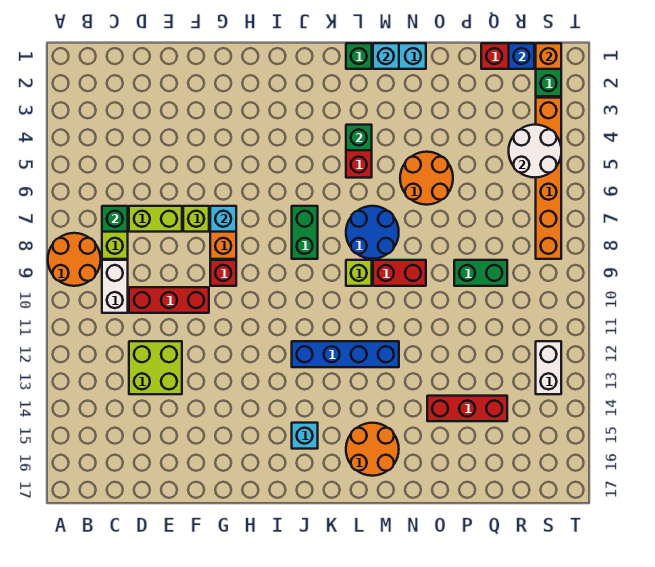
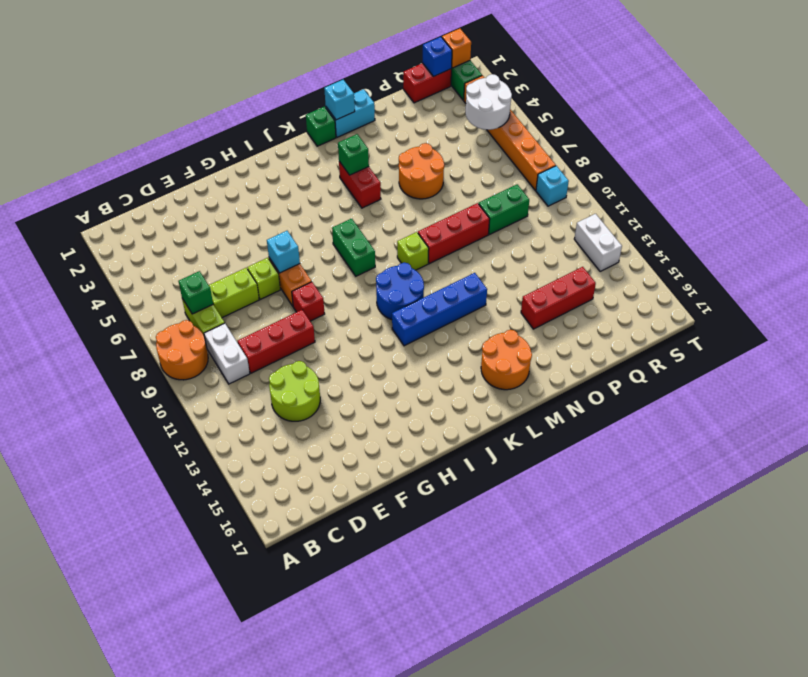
lime brick D12:E13 level 1 -> lime round brick D12:E13 level 1
cyan brick J15 level 1 -> cyan brick S9 level 1
blue round brick L7:M8 level 1 -> blue round brick J10:K11 level 1
red brick M9:N9 level 1 -> red brick M9:O9 level 1

